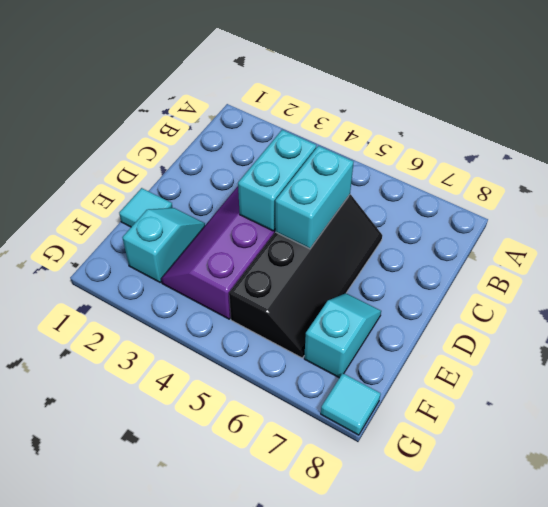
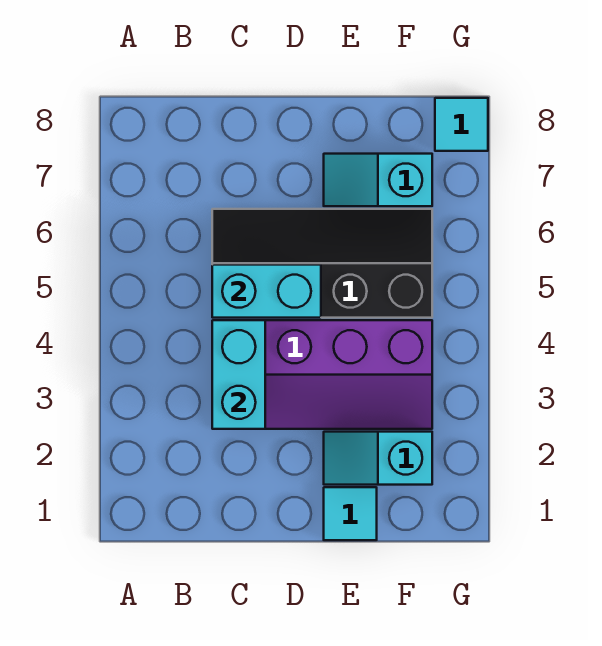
cyan brick C4:D4 level 2 -> cyan brick C3:C4 level 2

